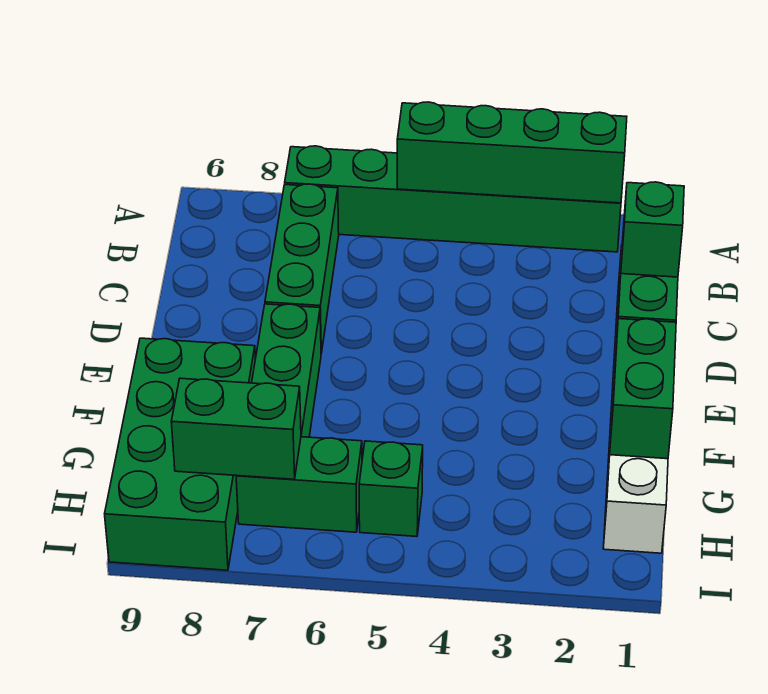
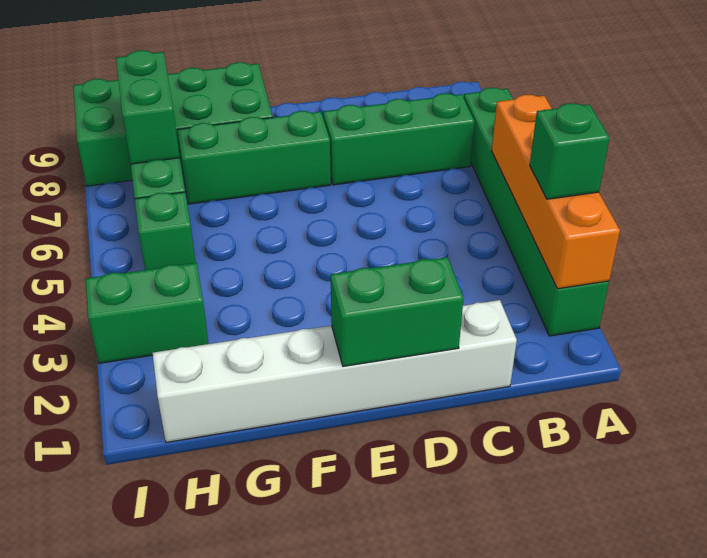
green brick A2:A5 level 2 -> orange brick A2:A5 level 2
green brick D1 level 3 -> green brick A3 level 3
green brick F1:G1 level 2 -> green brick H3:I3 level 1

